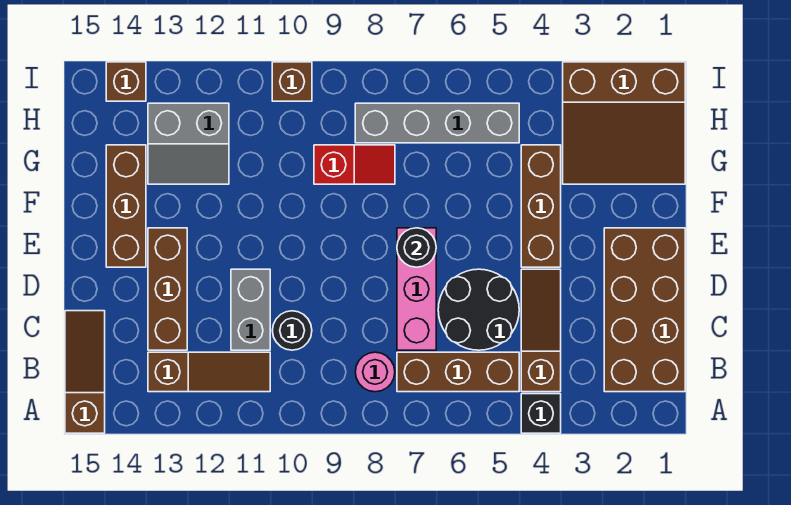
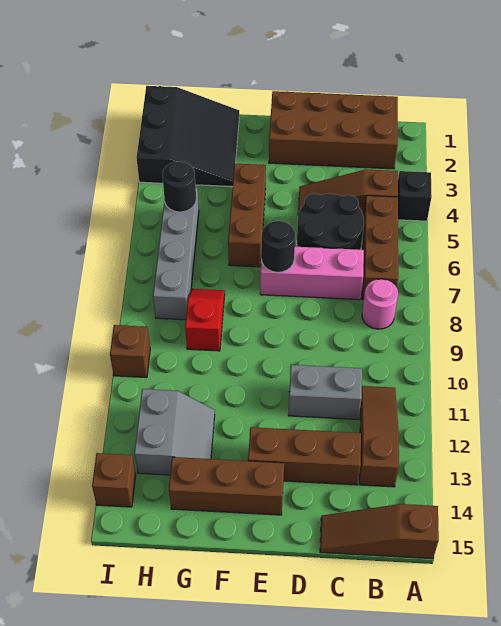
black round brick C10 level 1 -> black round brick H5 level 2
brown brick E4:G4 level 1 -> brown brick F4:F6 level 1
brown slope G1:I3 level 1 top I -> black slope G1:I3 level 1 top I

